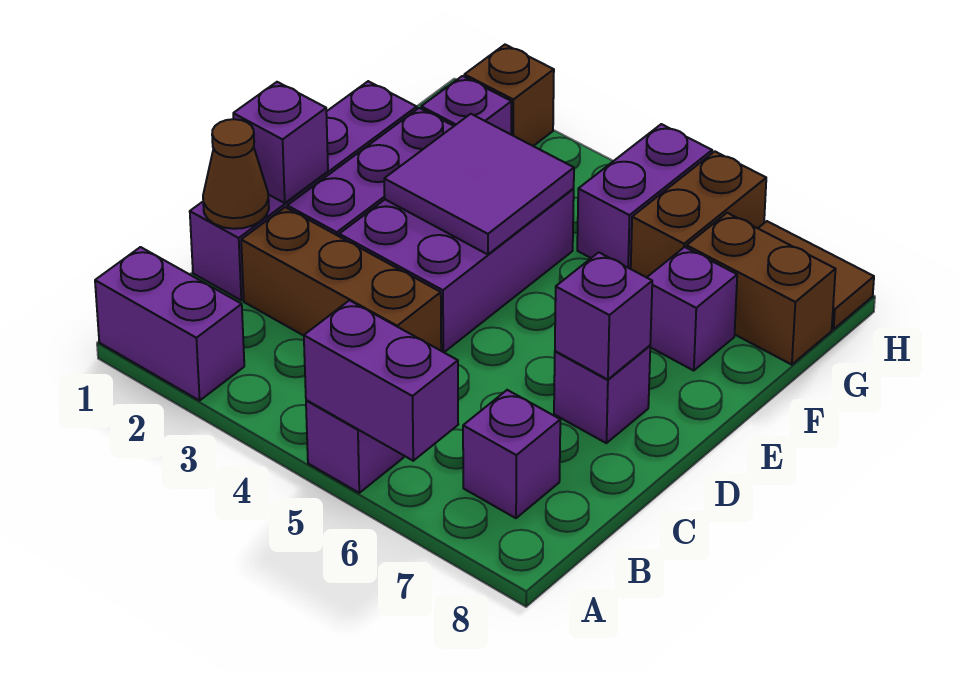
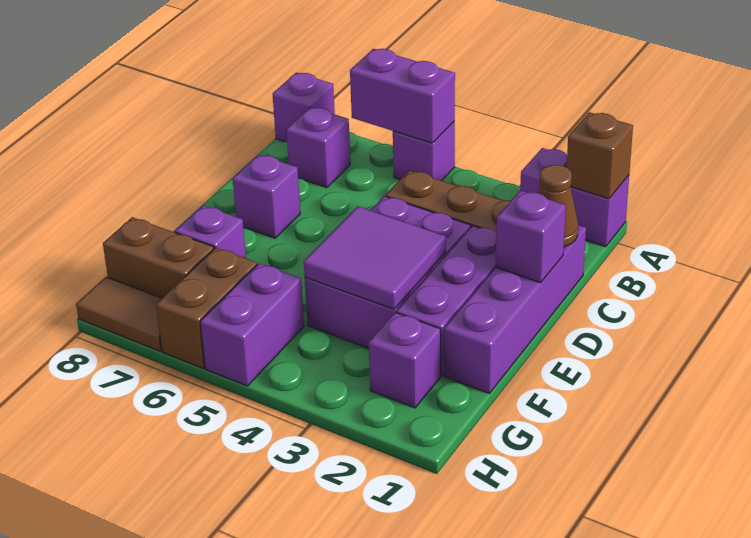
purple brick D7 level 2 -> purple brick A8 level 1
brown brick H2 level 1 -> brown brick A1 level 2

